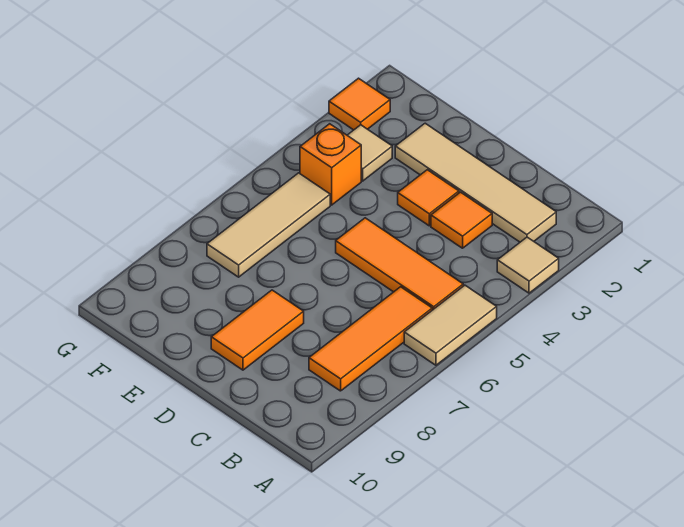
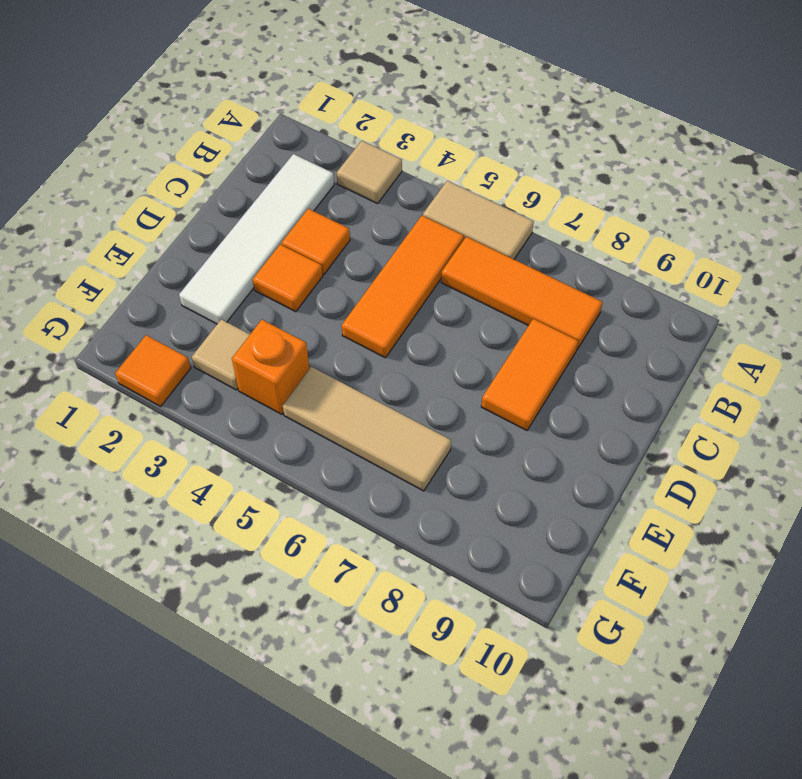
tan tile B2:E2 level 1 -> white tile B2:E2 level 1
orange tile D8:D9 level 1 -> orange tile C8:D8 level 1

